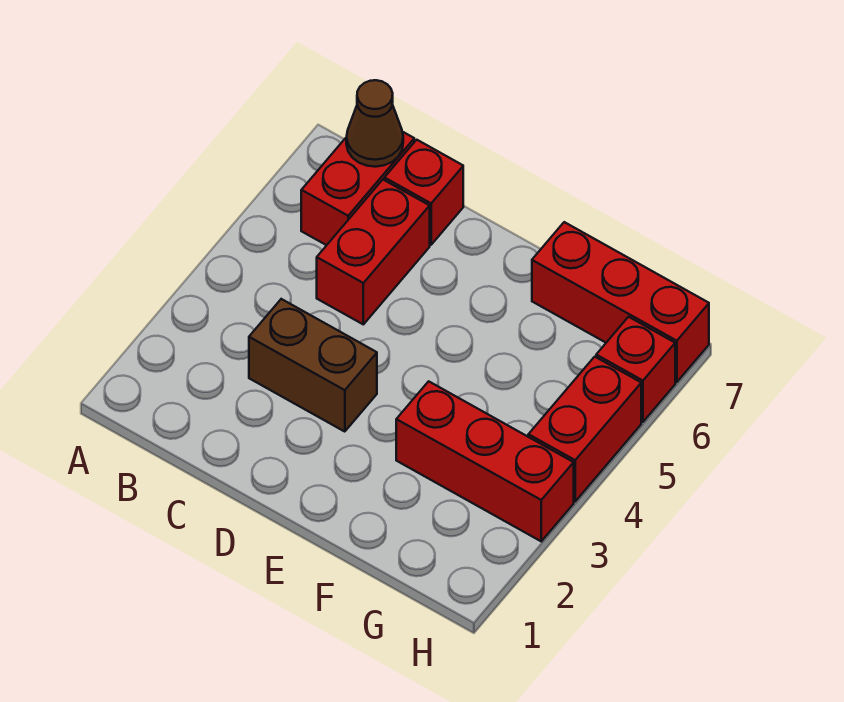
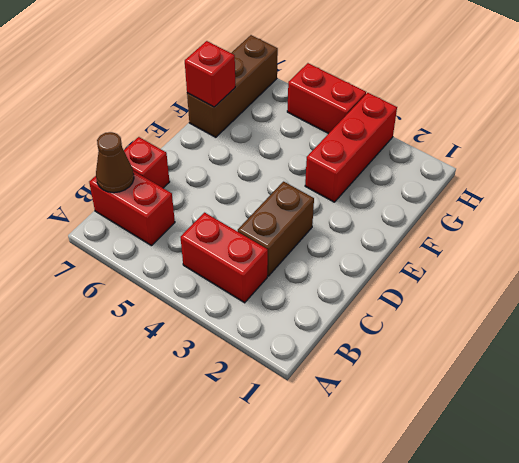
red brick C5:C6 level 1 -> red brick B3:B4 level 1
red brick F7:H7 level 1 -> brown brick F7:H7 level 1
red brick H6 level 1 -> red brick F7 level 2

